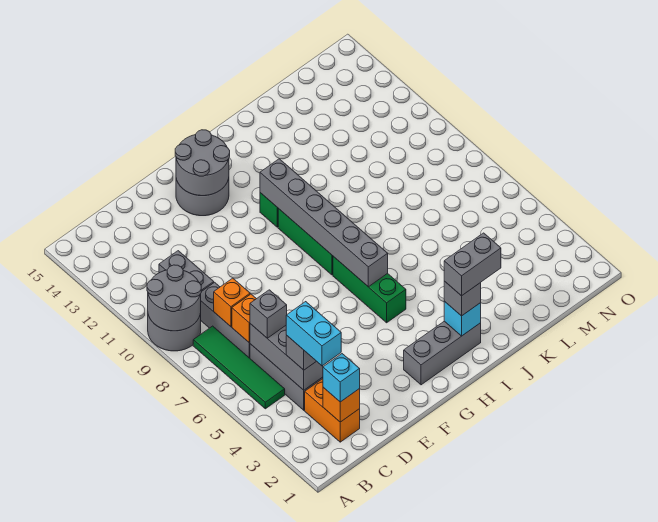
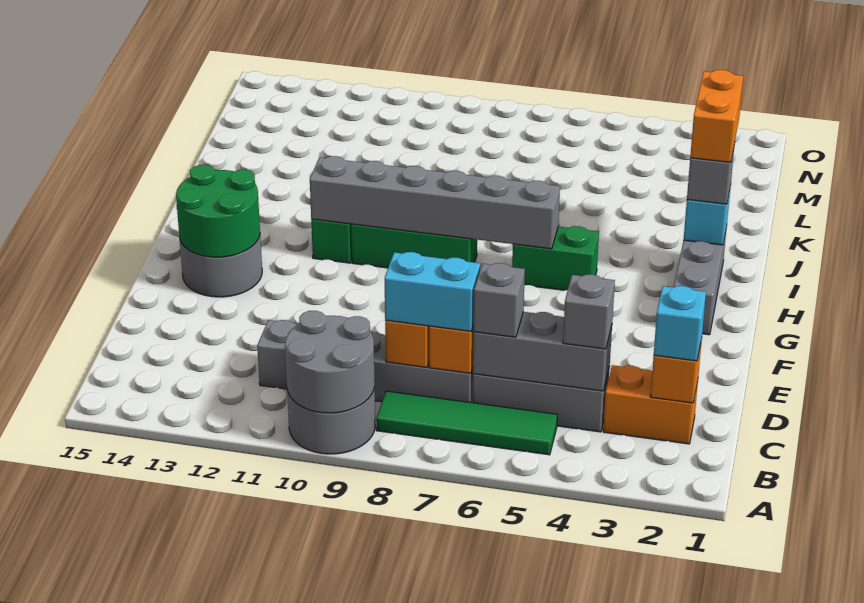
cyan brick C3:C4 level 4 -> cyan brick C7:C8 level 3
grey round brick F13:G14 level 2 -> green round brick F13:G14 level 2
green brick H5:H7 level 1 -> green brick H5:H6 level 1
grey brick I2:J2 level 4 -> orange brick I2:J2 level 4

